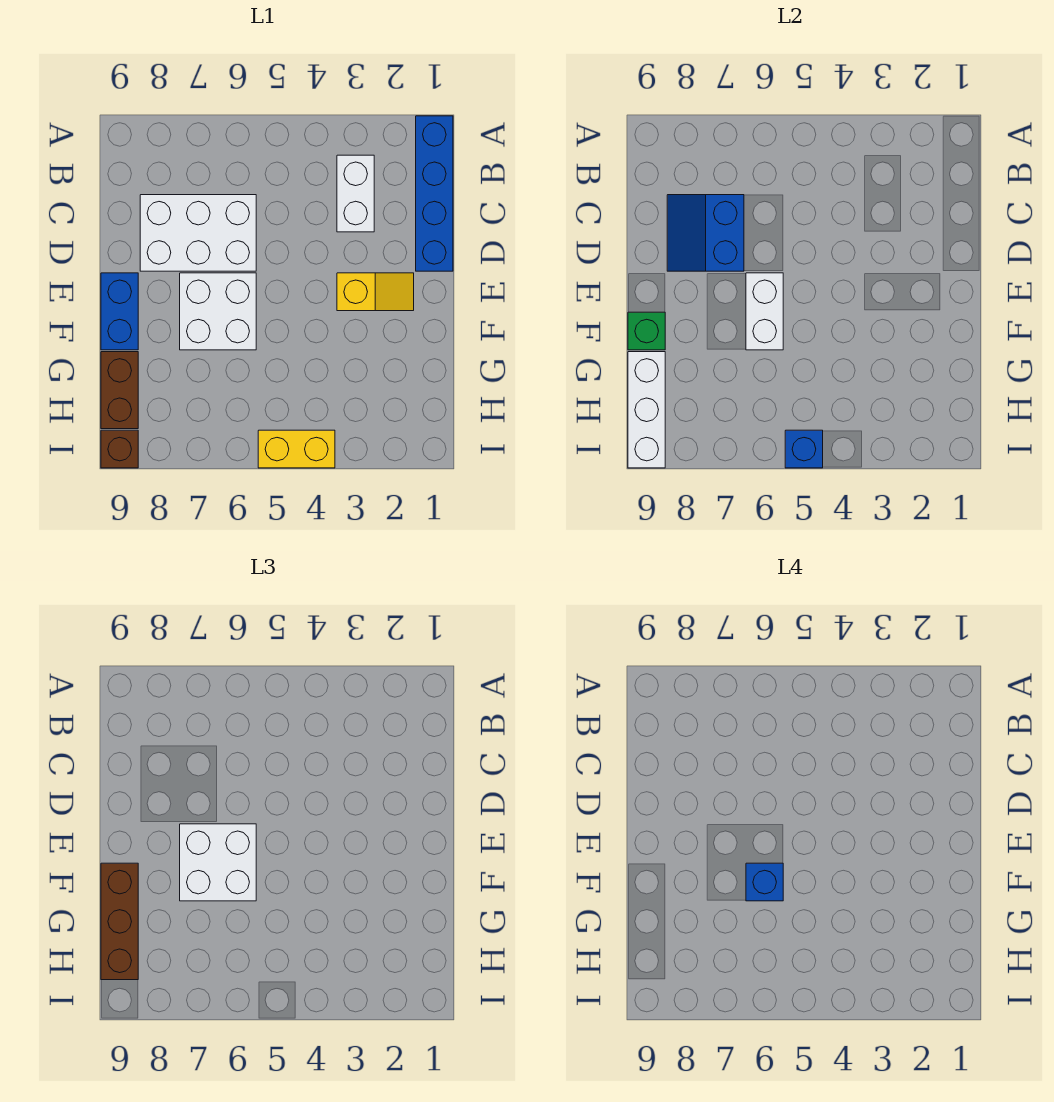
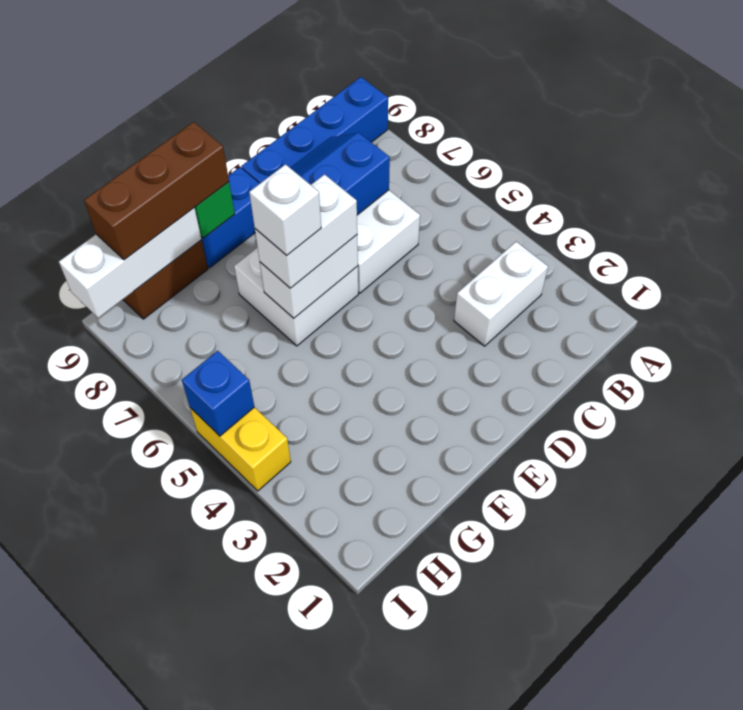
blue brick A1:D1 level 1 -> blue brick A9:D9 level 1
yellow slope E2:E3 level 1 top 3 -> none
white brick E6:F7 level 3 -> white brick E6:F6 level 3
blue brick F6 level 4 -> white brick F6 level 4
brown brick I9 level 1 -> none

